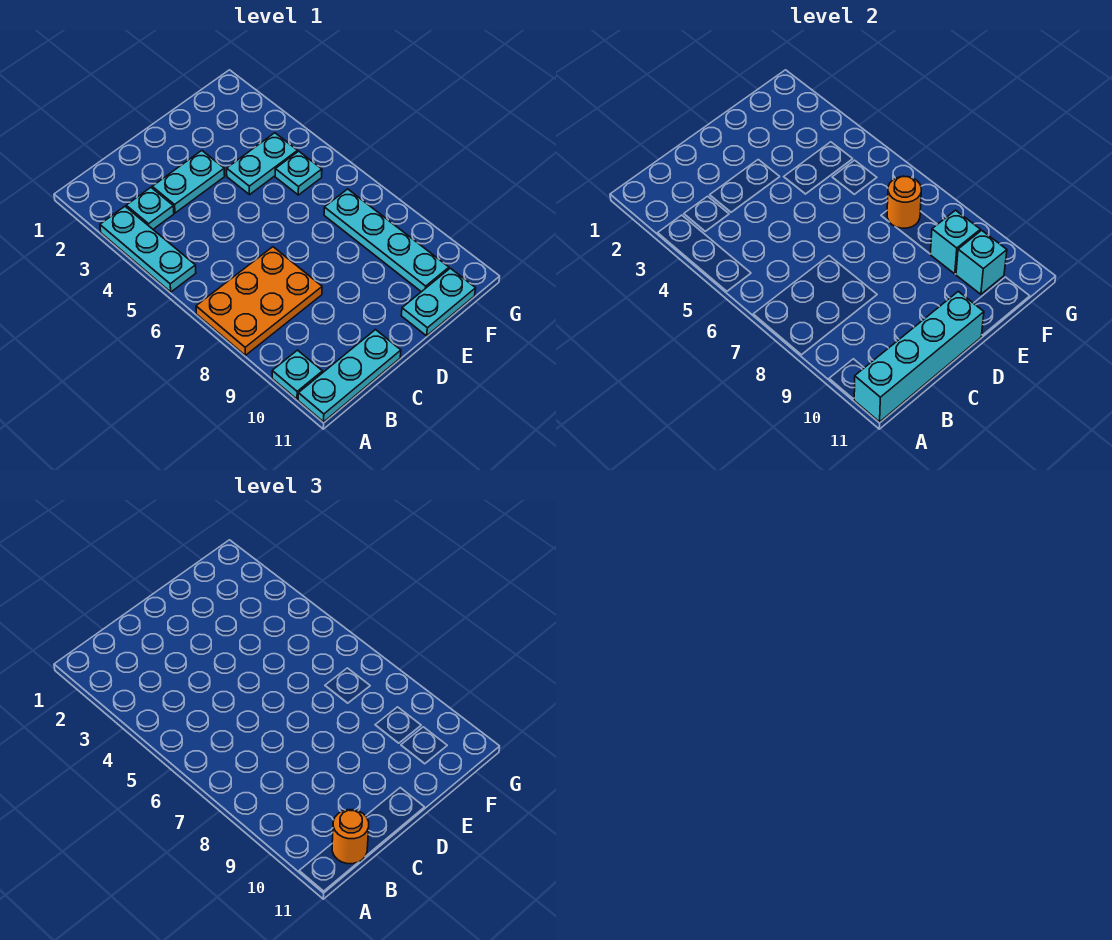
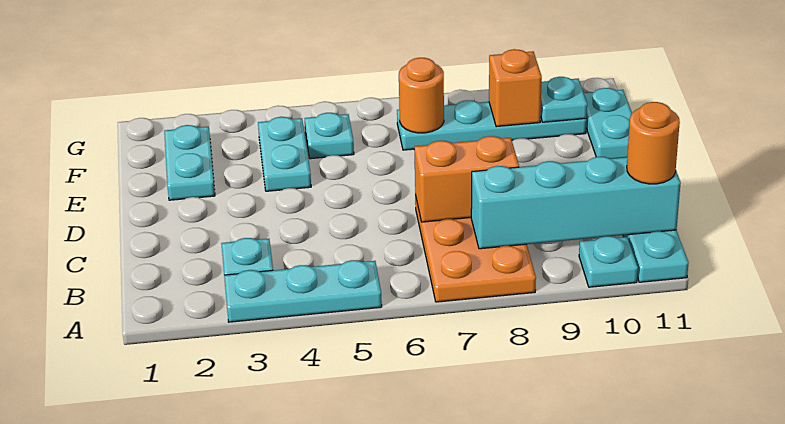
cyan brick A11:D11 level 2 -> cyan brick B8:B11 level 2
cyan plate C3:D3 level 1 -> cyan plate E2:F2 level 1
none -> orange brick C7:C8 level 2
cyan brick F9 level 2 -> orange brick F9 level 2
cyan brick F10 level 2 -> cyan plate F10 level 2

